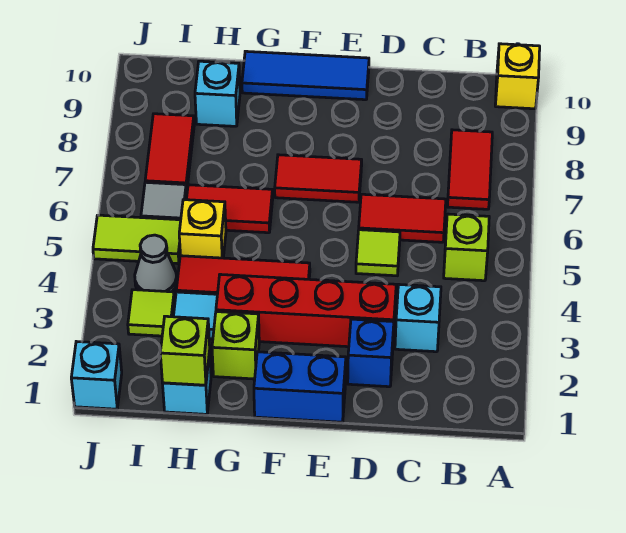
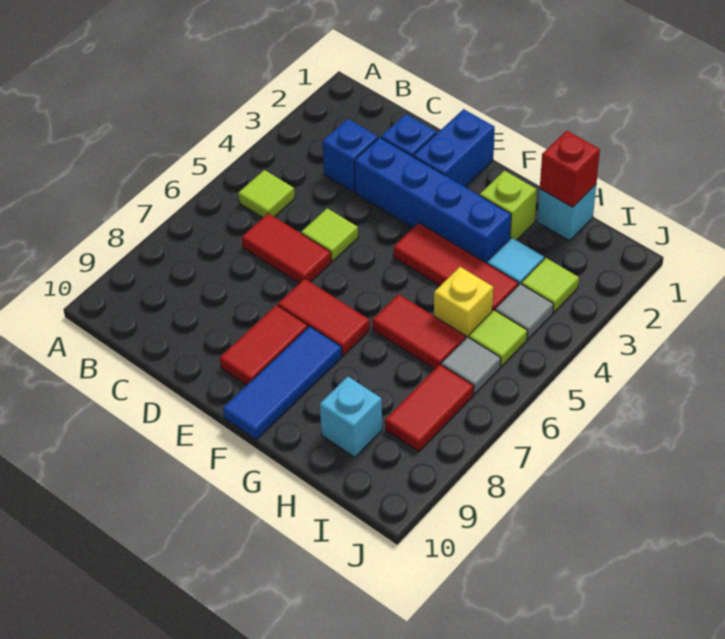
yellow brick A10 level 1 -> none
lime brick B5 level 1 -> lime tile B5 level 1
red tile B7:B8 level 1 -> red tile E8:E9 level 1
cyan brick C3 level 1 -> blue brick C3 level 1
red brick D3:G3 level 1 -> blue brick D3:G3 level 1
blue brick E1:F1 level 1 -> blue brick E1:E2 level 1
blue tile E10:G10 level 1 -> blue tile F8:F10 level 1
lime brick H1 level 2 -> red brick H1 level 2
grey cone I4 level 1 -> grey tile I4 level 1
lime tile I5:J5 level 1 -> lime tile I5 level 1
cyan brick J1 level 1 -> none

